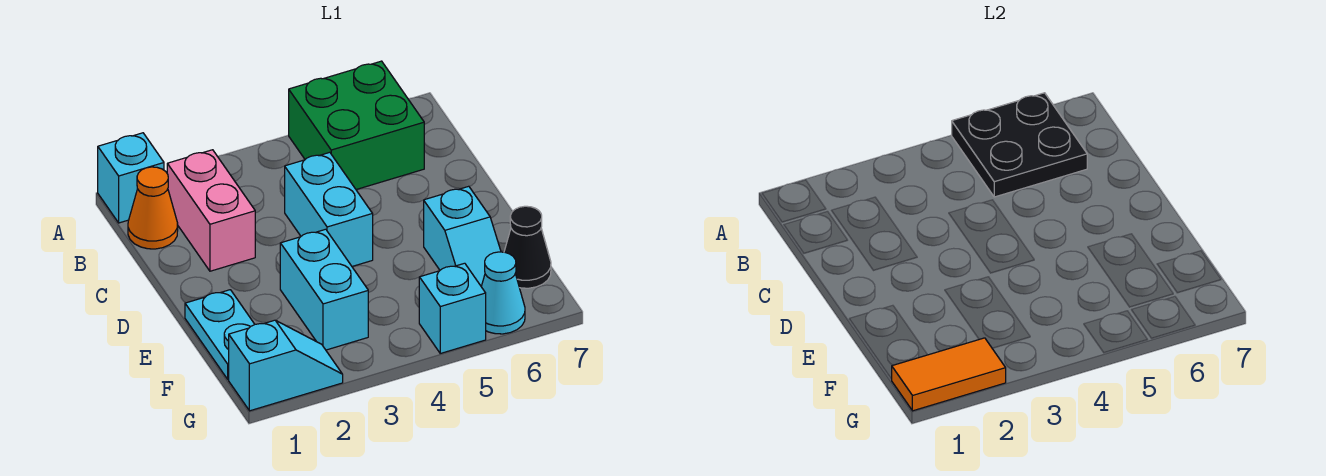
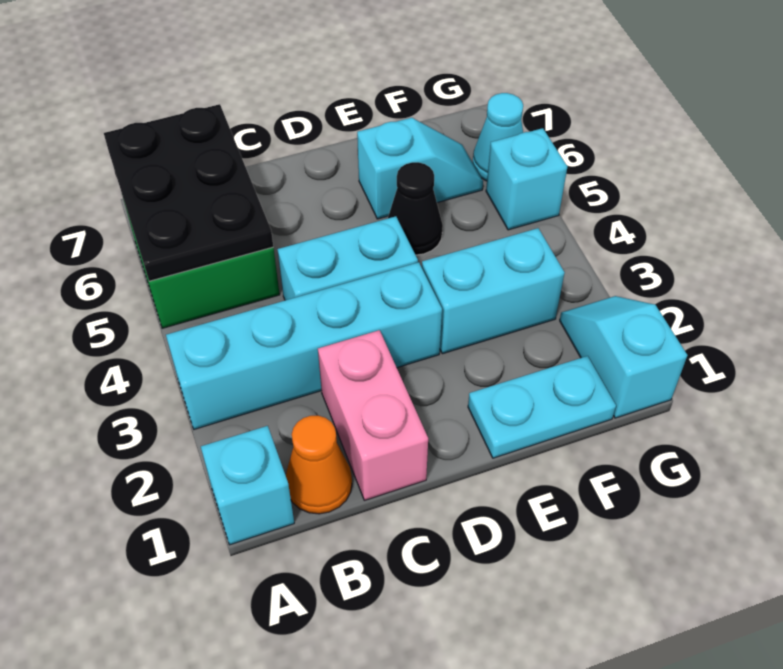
none -> cyan brick A3:D3 level 1
black plate A5:B6 level 2 -> black plate A5:B7 level 2
pink brick B2:C2 level 1 -> pink brick C1:C2 level 1
black cone F7 level 1 -> black cone E5 level 1
orange tile G1:G2 level 2 -> none

